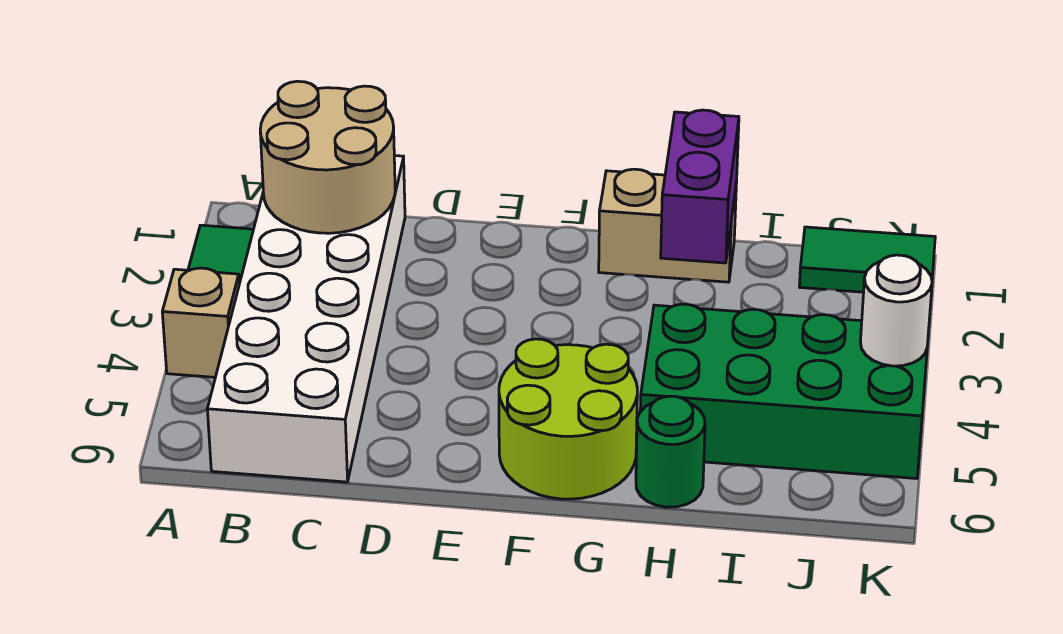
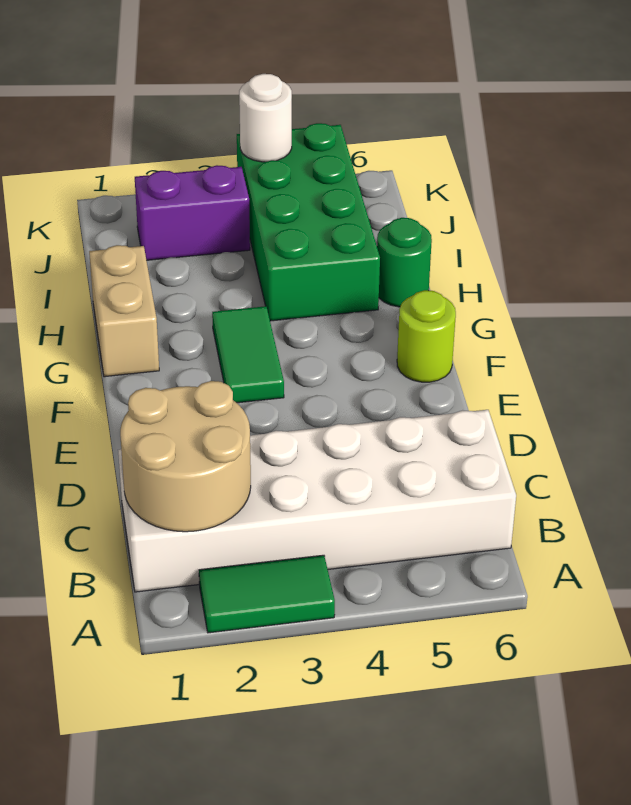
tan brick A4 level 1 -> none
lime round brick F5:G6 level 1 -> lime round brick F6 level 1
purple brick H1:H2 level 2 -> purple brick J2:J3 level 1
green tile J1:K1 level 1 -> green tile F3:G3 level 1

